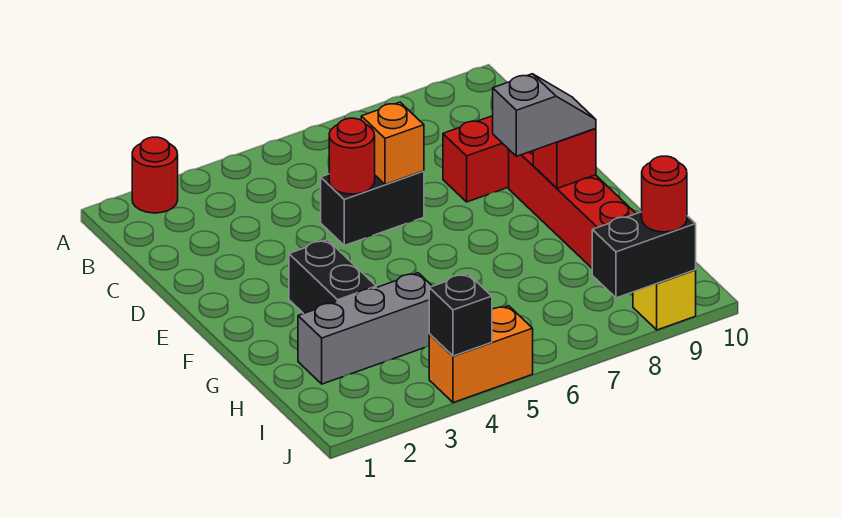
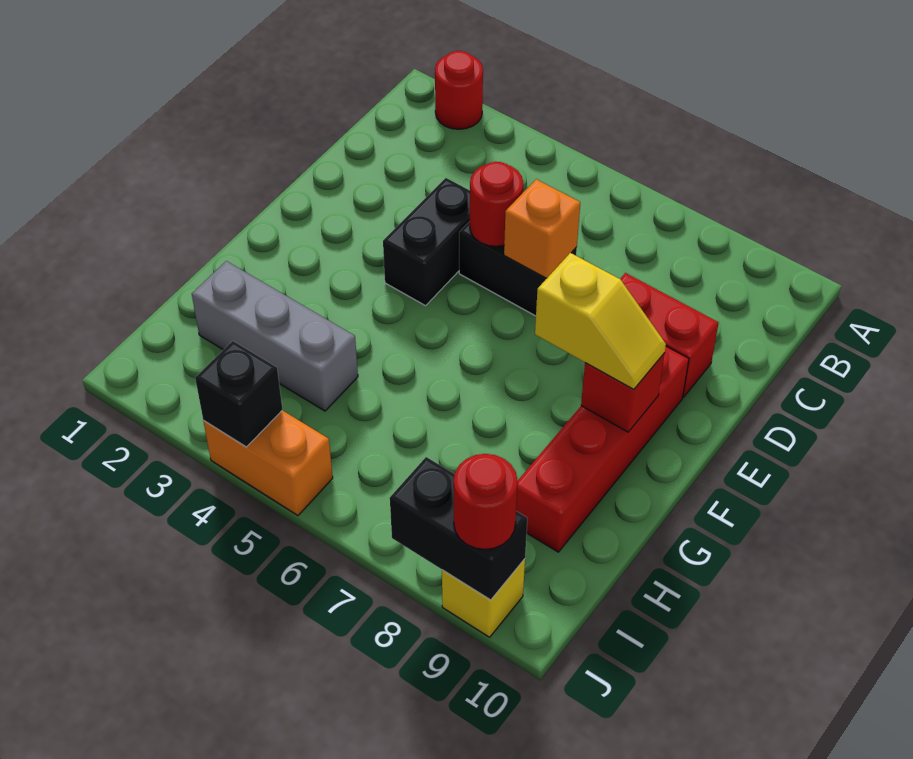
black brick F3:G3 level 1 -> black brick D4:E4 level 1
grey slope F8:F9 level 3 top 8 -> yellow slope F8:F9 level 3 top 8

